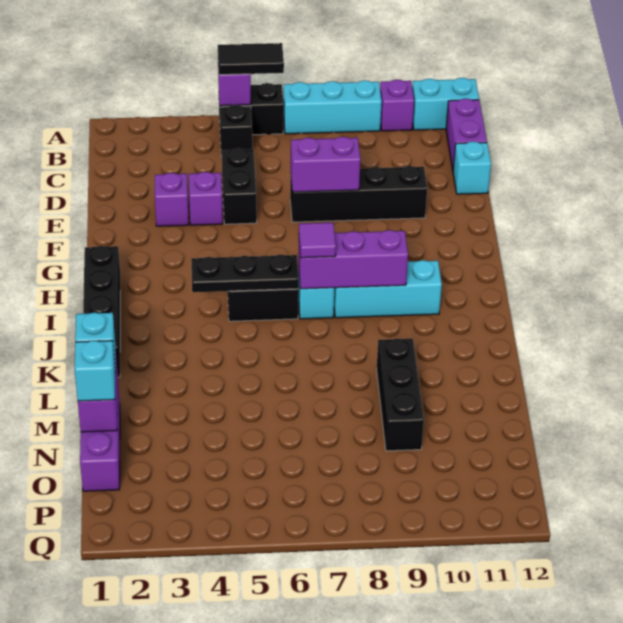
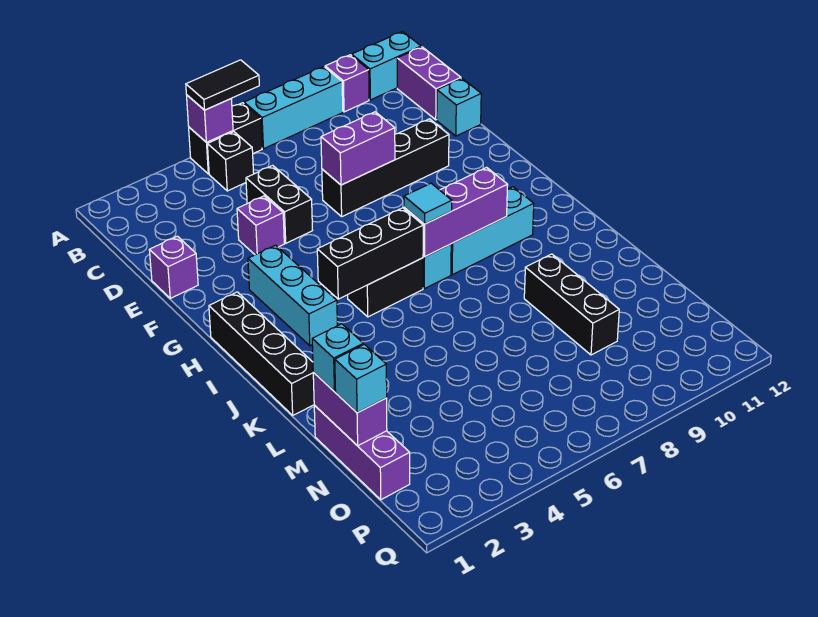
purple brick E3 level 1 -> purple brick E1 level 1
none -> cyan brick G3:I3 level 1
black plate I4:I6 level 2 -> black brick I4:I6 level 2
purple tile I7 level 3 -> cyan tile I7 level 3

